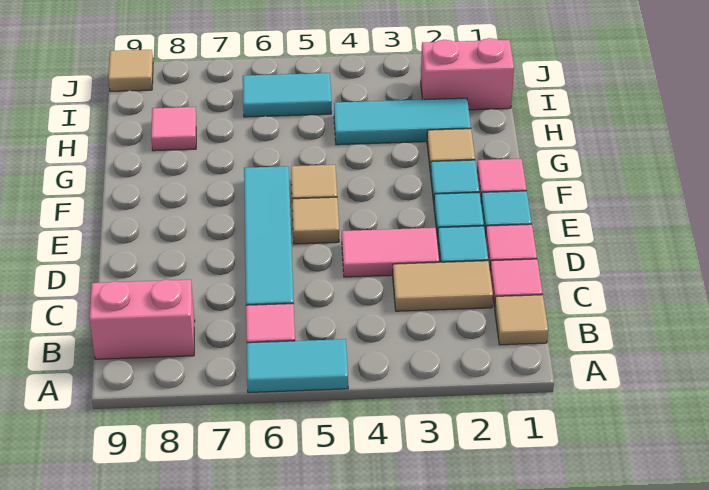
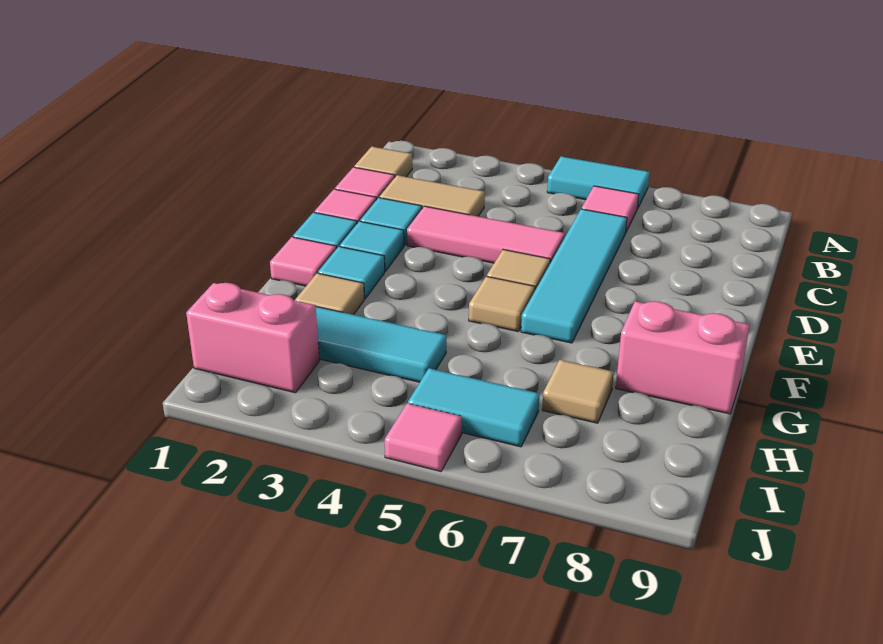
pink brick B8:B9 level 1 -> pink brick G8:G9 level 1
pink tile D3:D4 level 1 -> pink tile D3:D5 level 1
pink tile H8 level 1 -> pink tile J5 level 1
tan tile J9 level 1 -> tan tile H7 level 1

